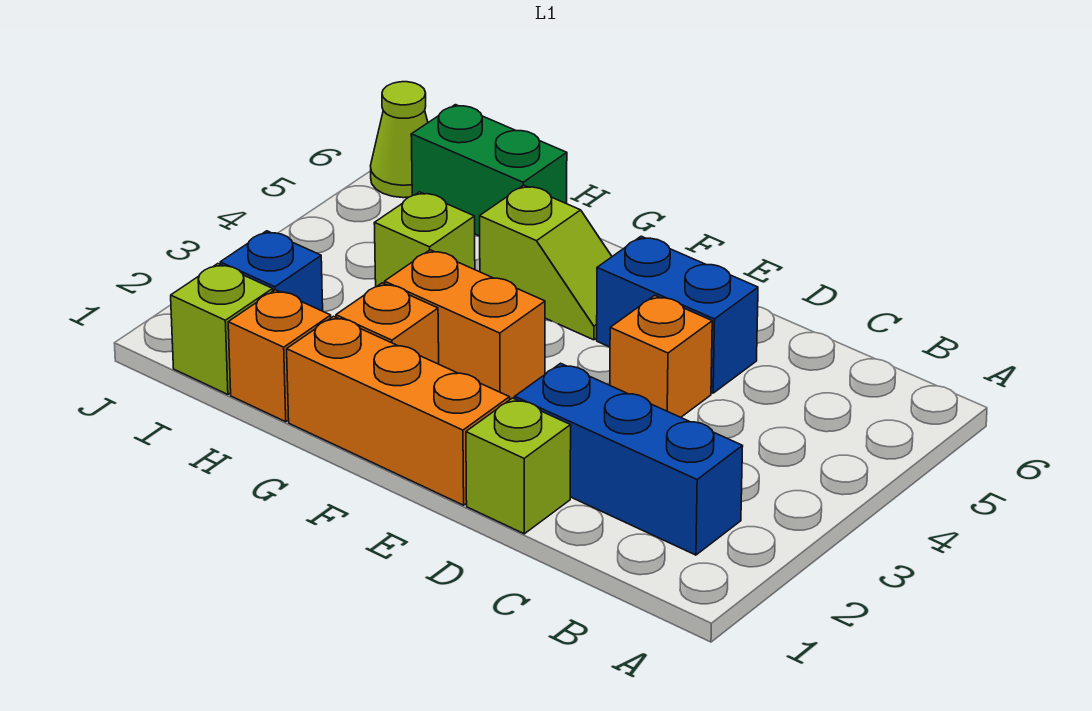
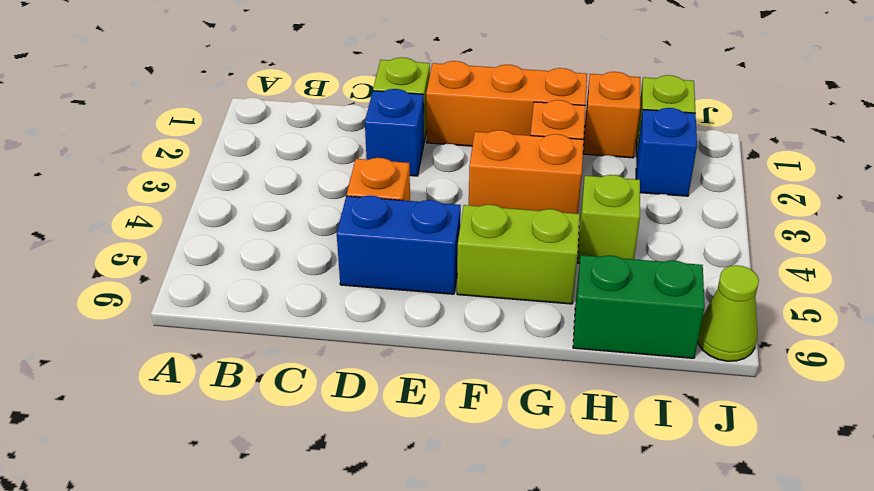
blue brick B2:D2 level 1 -> blue brick D2 level 1
lime slope F5:G5 level 1 top G -> lime brick F5:G5 level 1

